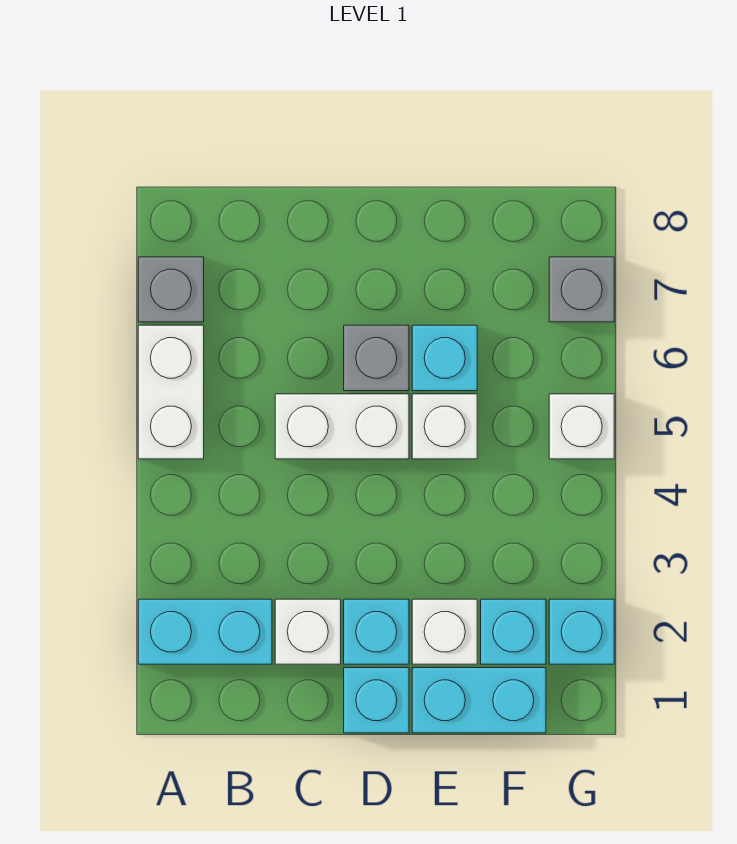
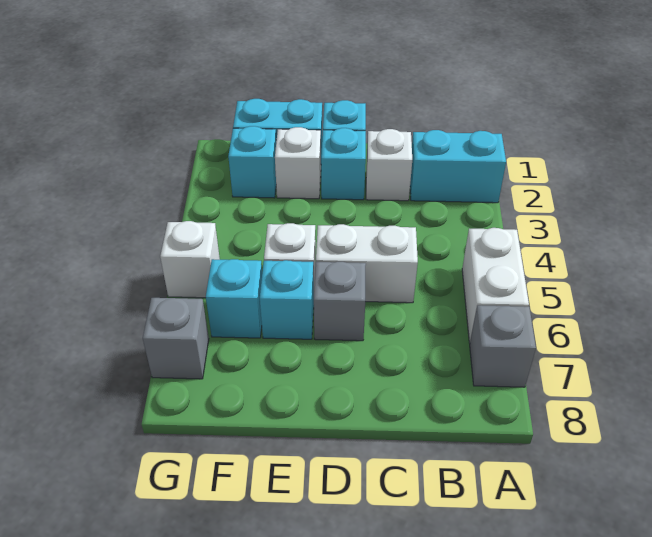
cyan brick G2 level 1 -> cyan brick F6 level 1

